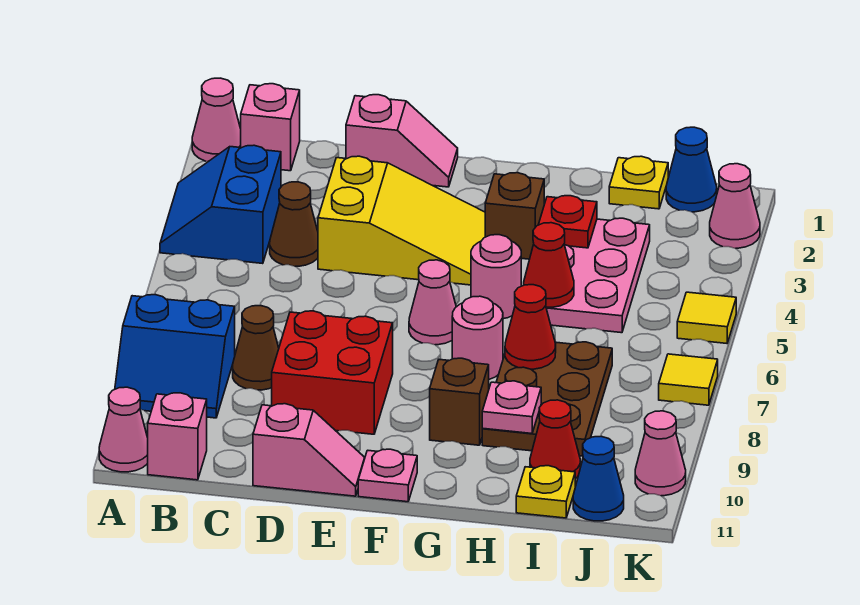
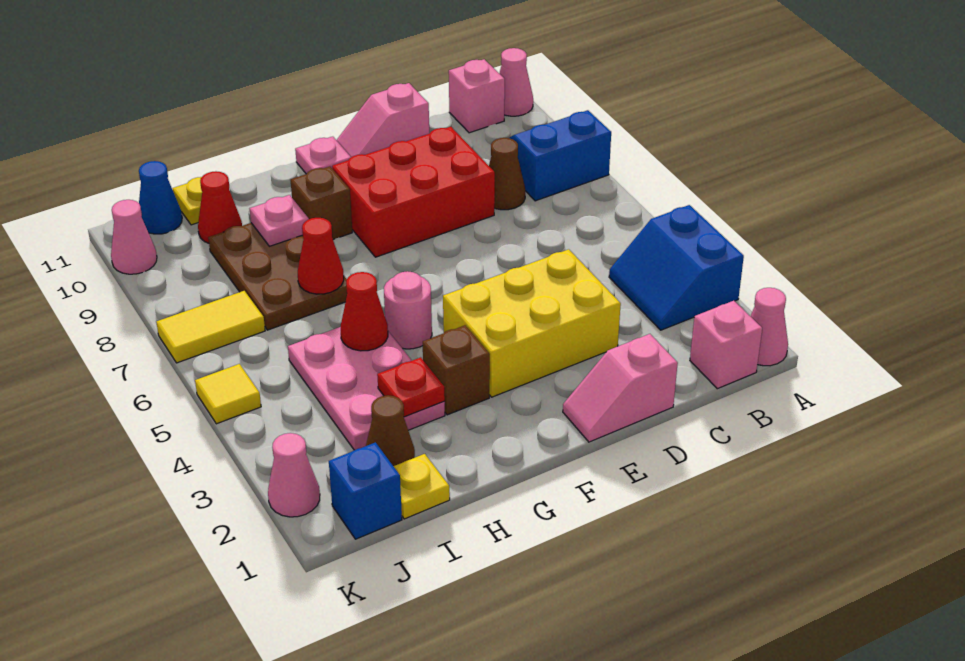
blue slope A3:B4 level 1 top B -> blue slope A3:B4 level 1 top A
brown cone C4 level 1 -> brown cone I2 level 1
yellow slope D3:F4 level 1 top D -> yellow brick D3:F4 level 1
red brick D8:E9 level 1 -> red brick D8:F9 level 1
pink cone F6 level 1 -> none
pink round brick G7 level 1 -> none
blue cone J1 level 1 -> blue brick J1 level 1
yellow tile K7 level 1 -> yellow tile J7:K7 level 1

